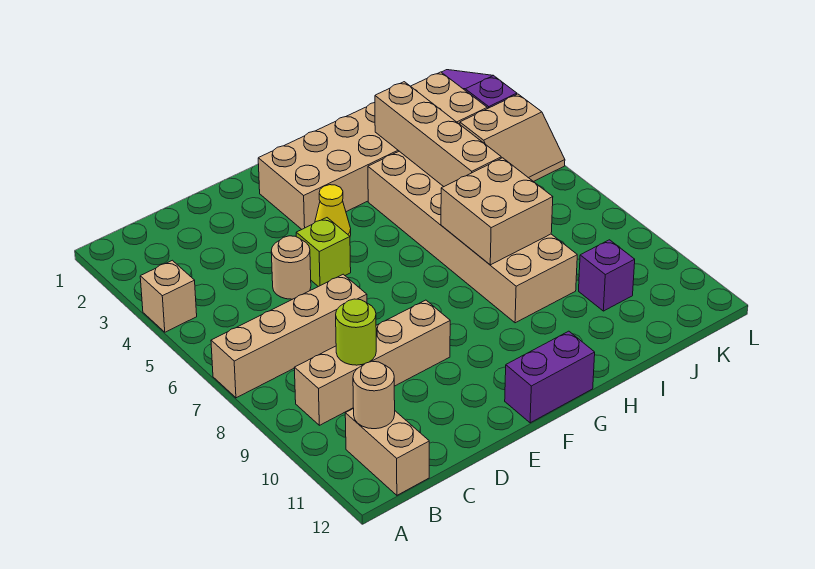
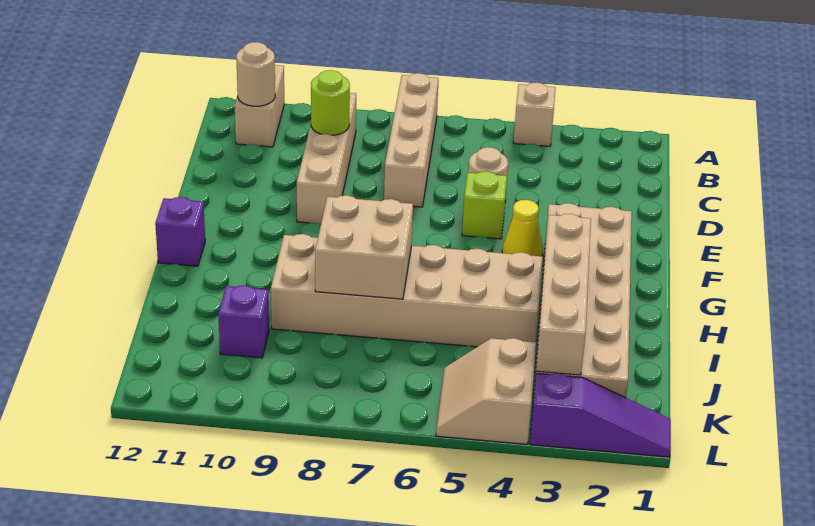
tan brick B11:B12 level 1 -> tan brick A11:B11 level 1
purple brick F12:G12 level 1 -> purple brick G12 level 1
tan brick I3:I6 level 2 -> tan brick H3:K3 level 2

